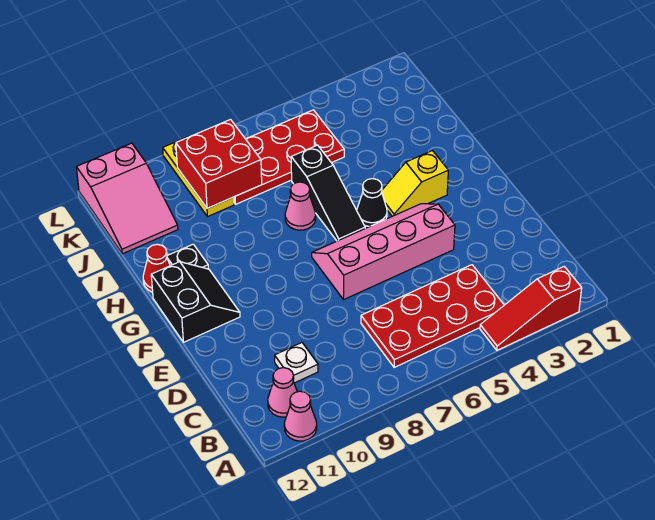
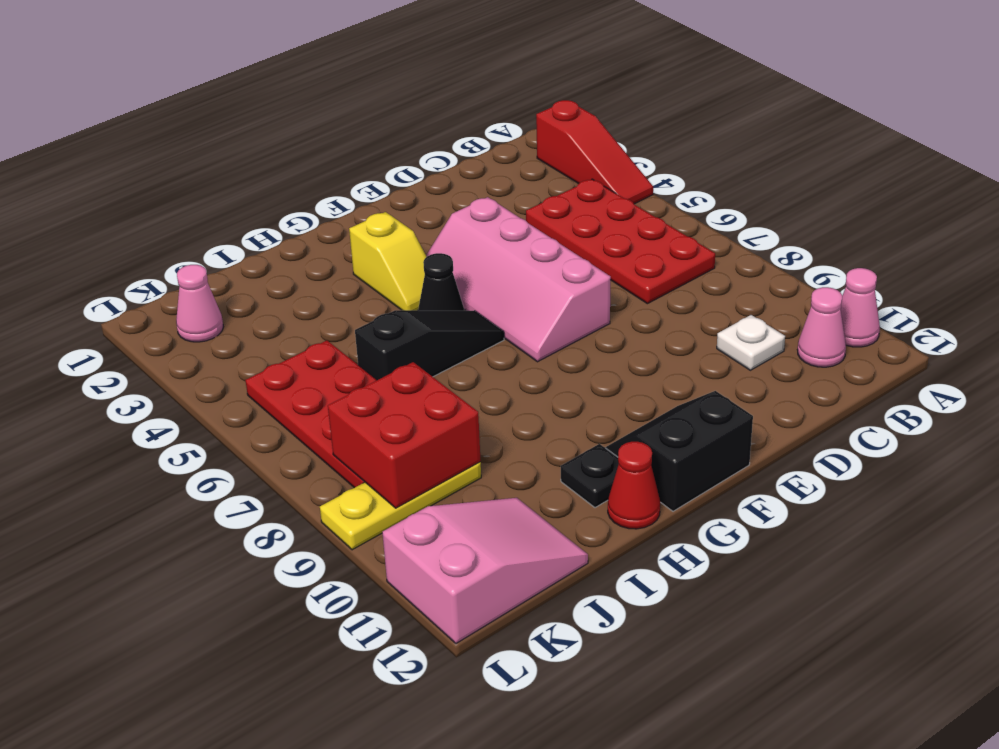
pink cone H7 level 1 -> pink cone K2 level 1

